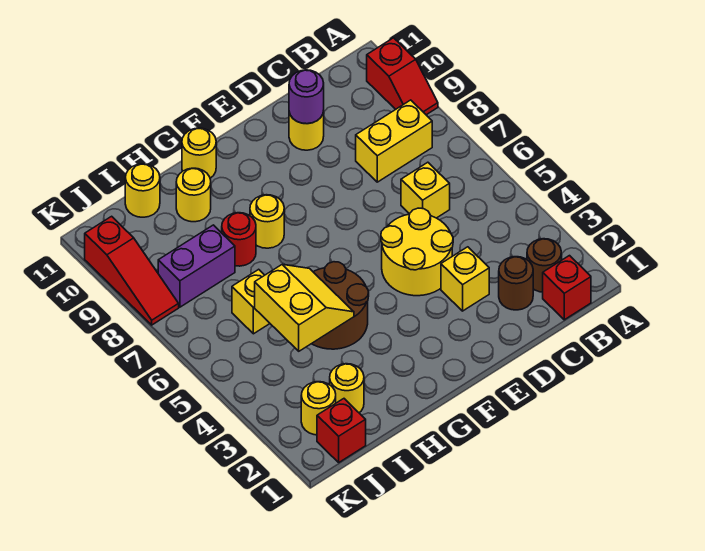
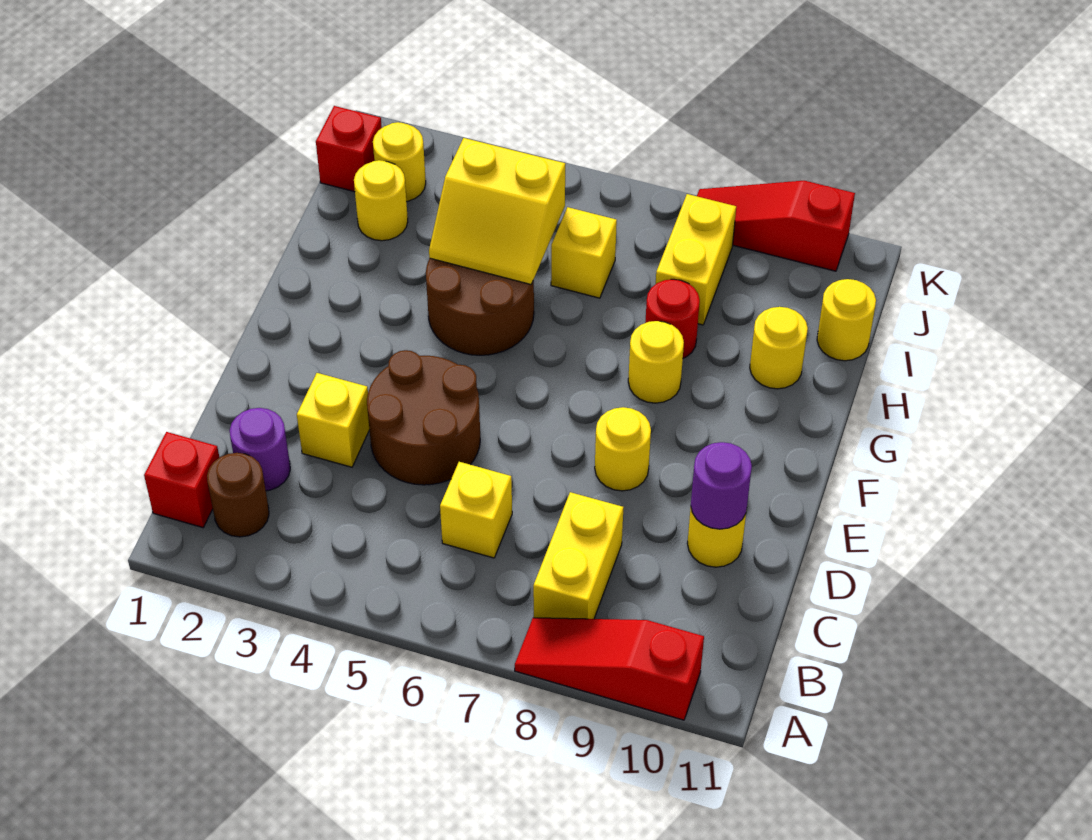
red slope A9:A10 level 1 top 10 -> red slope A8:A10 level 1 top 10
brown round brick C2 level 1 -> purple round brick C2 level 1
yellow round brick D4:E5 level 1 -> brown round brick D4:E5 level 1
yellow round brick G11 level 1 -> yellow round brick E8 level 1
purple brick I8:J8 level 1 -> yellow brick I8:J8 level 1

